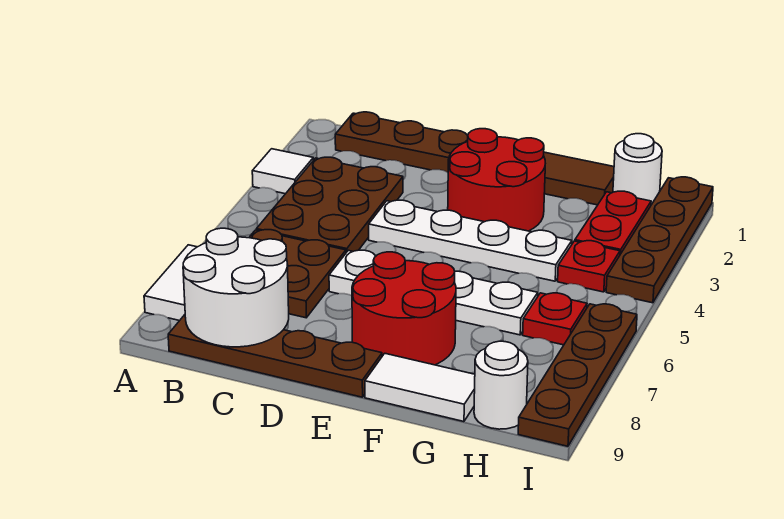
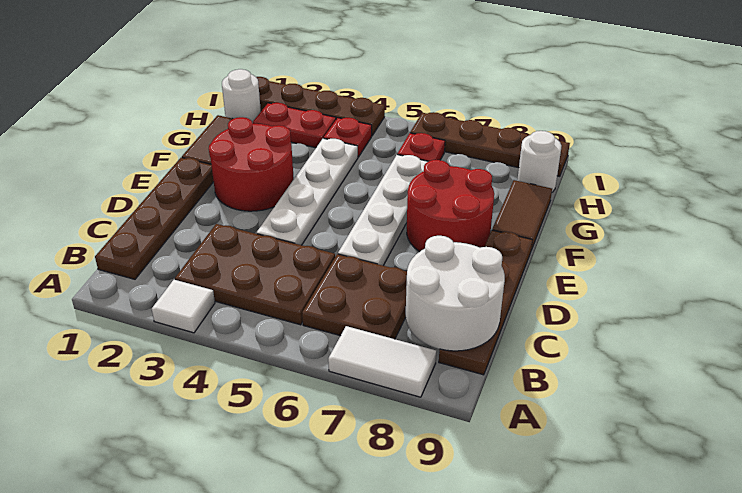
white tile F9:G9 level 1 -> brown tile F9:G9 level 1

